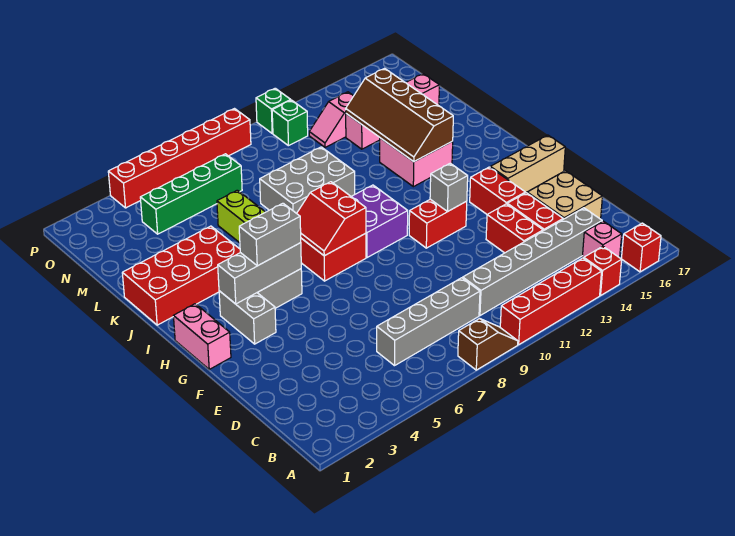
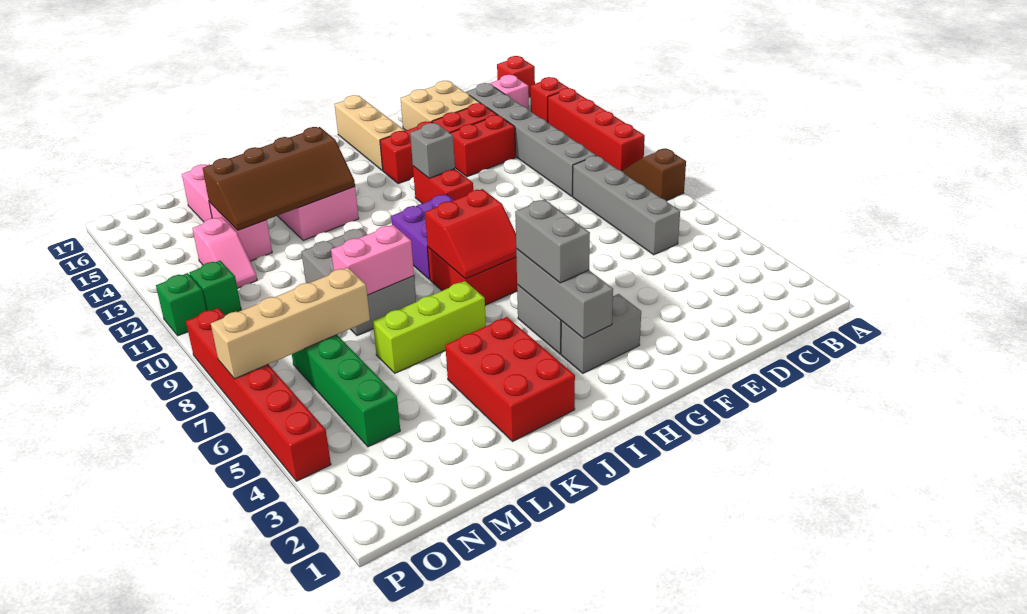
pink brick G1:H1 level 1 -> pink brick K8:L8 level 2
red brick J1:K4 level 1 -> red brick J2:K4 level 1
none -> tan brick M7:P7 level 2

